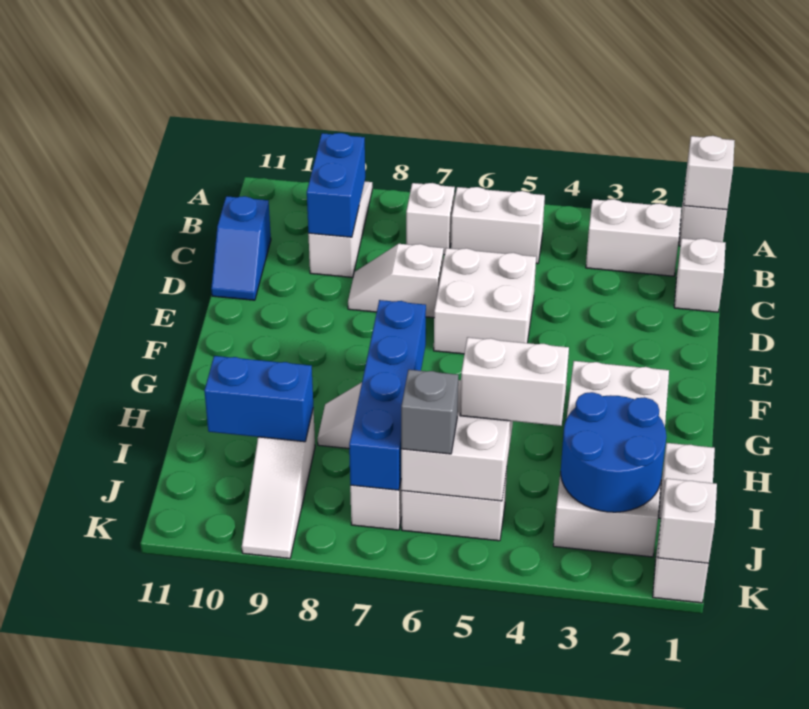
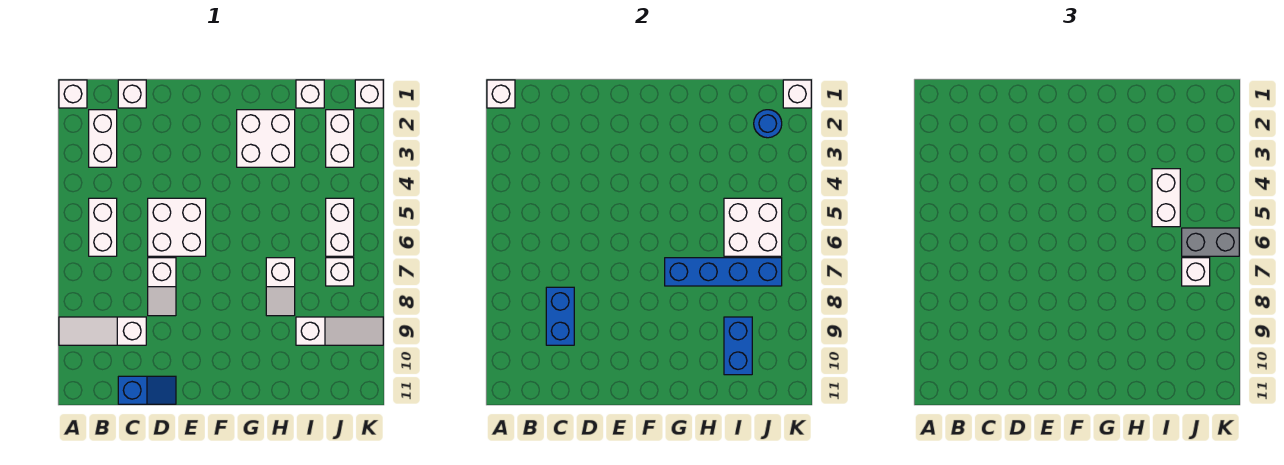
white brick B7 level 1 -> white brick J7 level 3
blue brick B9:C9 level 2 -> blue brick C8:C9 level 2
blue round brick I2:J3 level 2 -> blue round brick J2 level 2
grey brick J6 level 3 -> grey brick J6:K6 level 3

